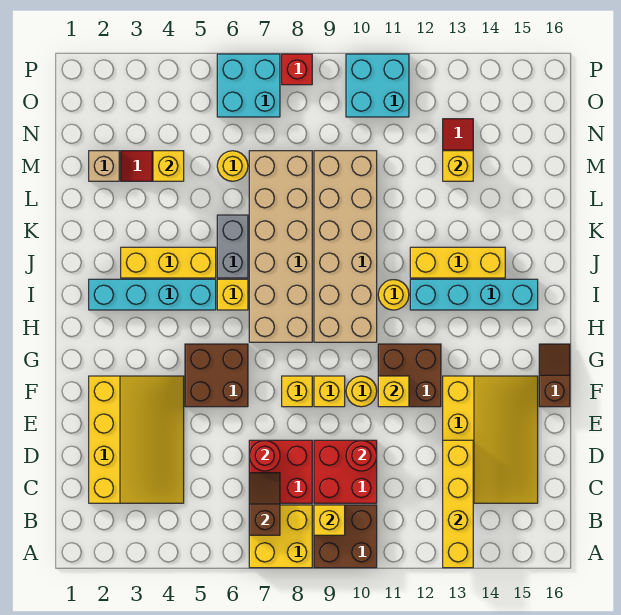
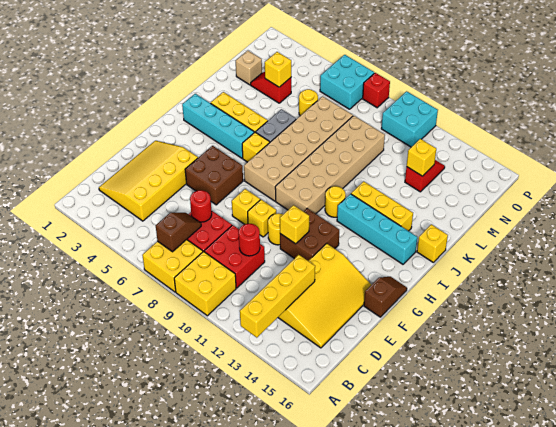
brown brick A9:B10 level 1 -> yellow brick A9:B10 level 1
yellow brick B9 level 2 -> yellow brick J16 level 1
yellow slope C2:F4 level 1 top 2 -> yellow slope C2:F4 level 1 top 4

